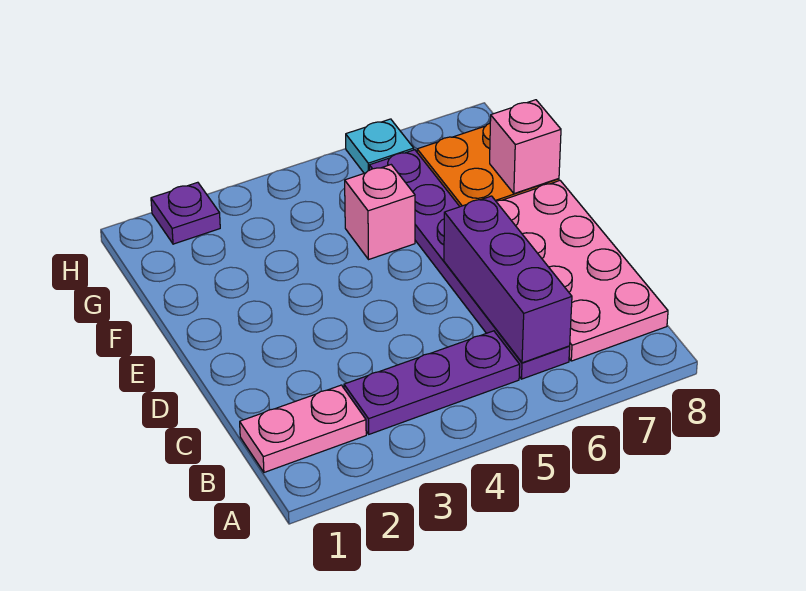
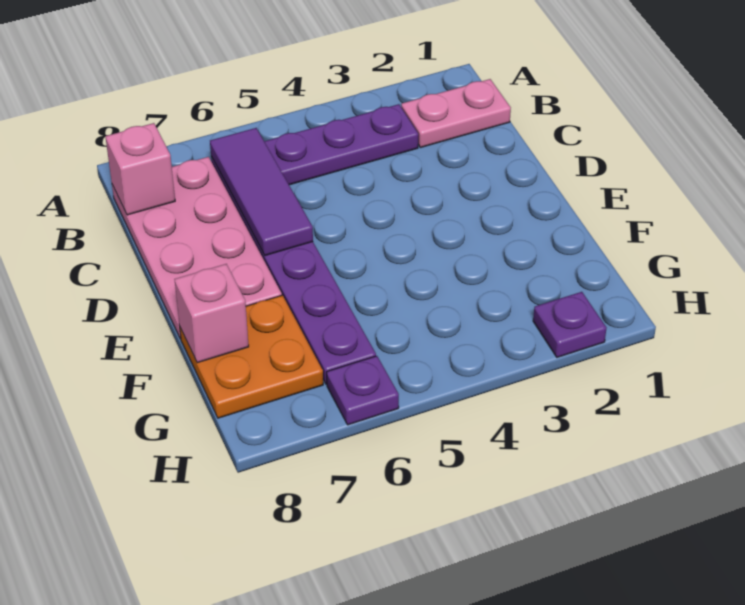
purple brick B6:D6 level 2 -> purple tile B6:D6 level 2
pink brick F5 level 1 -> pink brick B8 level 2
cyan plate H6 level 1 -> purple plate H6 level 1

